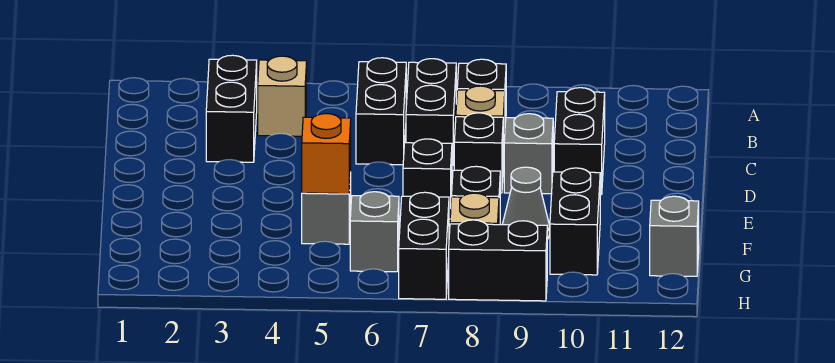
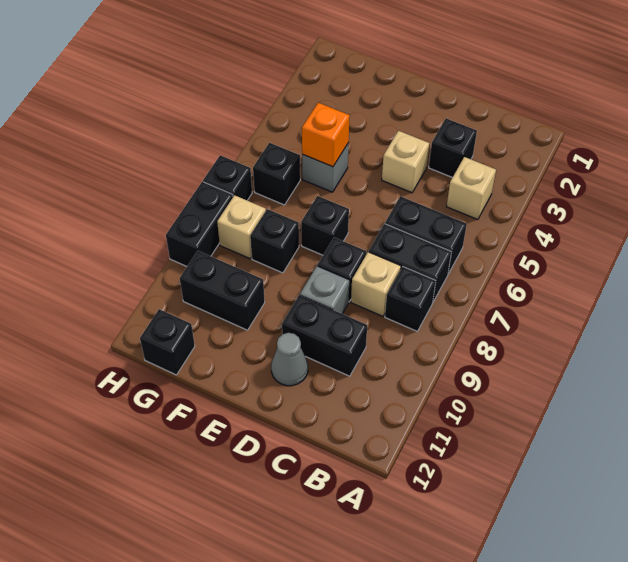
black brick B3:C3 level 1 -> black brick C3 level 1
none -> tan brick D4 level 1
grey cone F9 level 1 -> grey cone D11 level 1
grey brick G6 level 1 -> black brick G6 level 1
black brick G7:H7 level 1 -> black brick H7 level 1
grey brick G12 level 1 -> black brick G12 level 1

